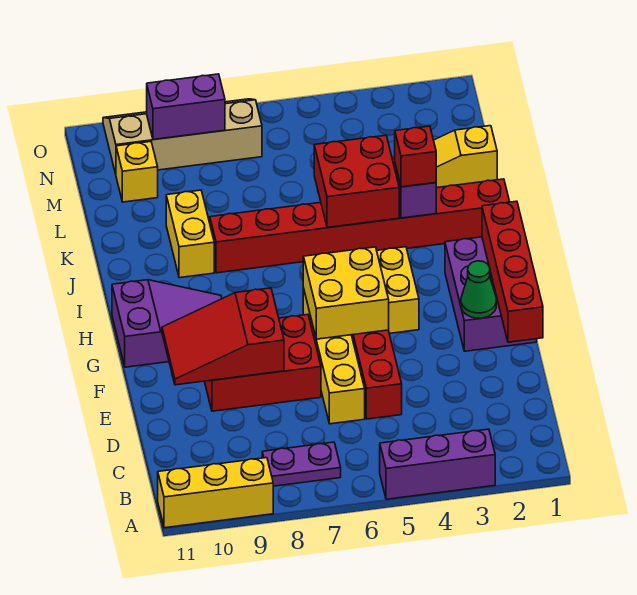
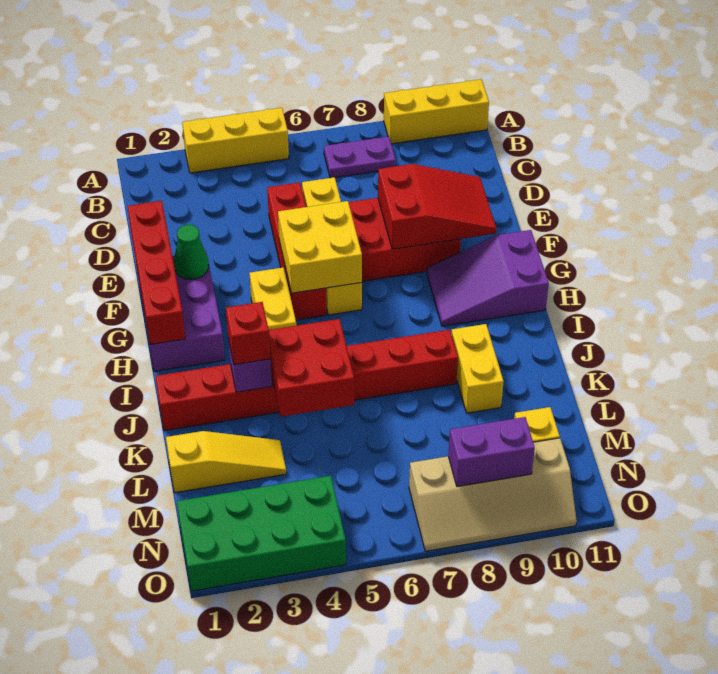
purple brick A3:A5 level 1 -> yellow brick A3:A5 level 1
none -> green brick N1:O4 level 1

